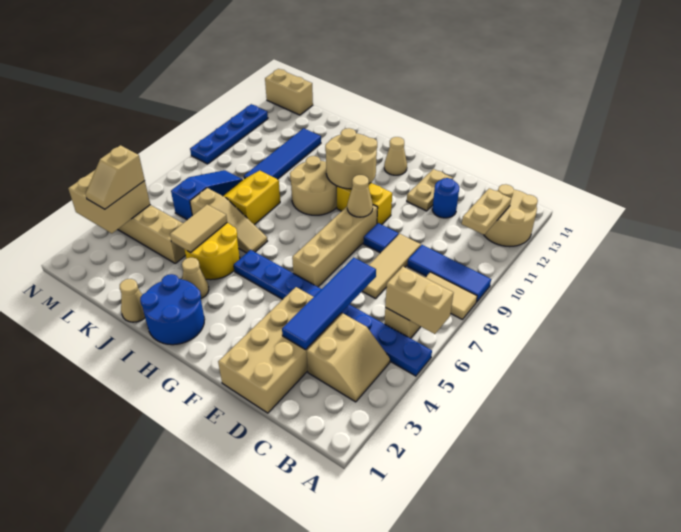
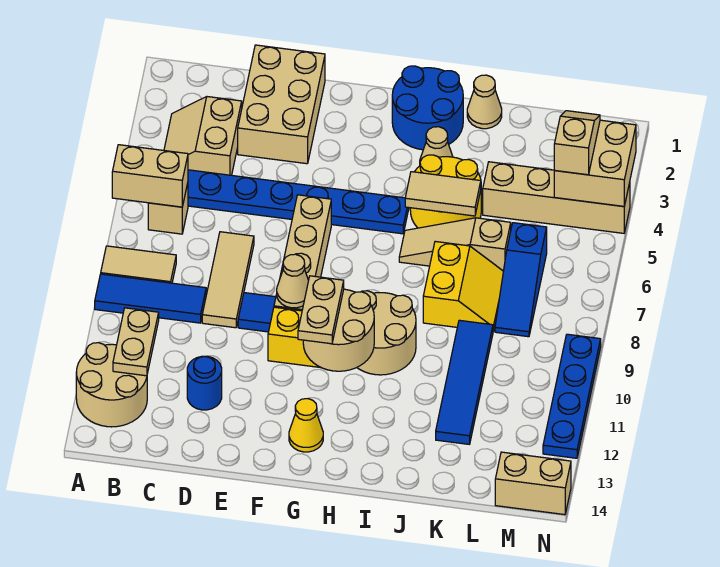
tan brick D1:E4 level 1 -> tan brick D1:E3 level 1
blue tile D3:D6 level 2 -> none
tan plate E12:E13 level 1 -> tan plate G10:G11 level 3
tan cone G13 level 1 -> yellow cone G13 level 1
tan tile J4:J5 level 2 -> tan tile I5:J5 level 2

